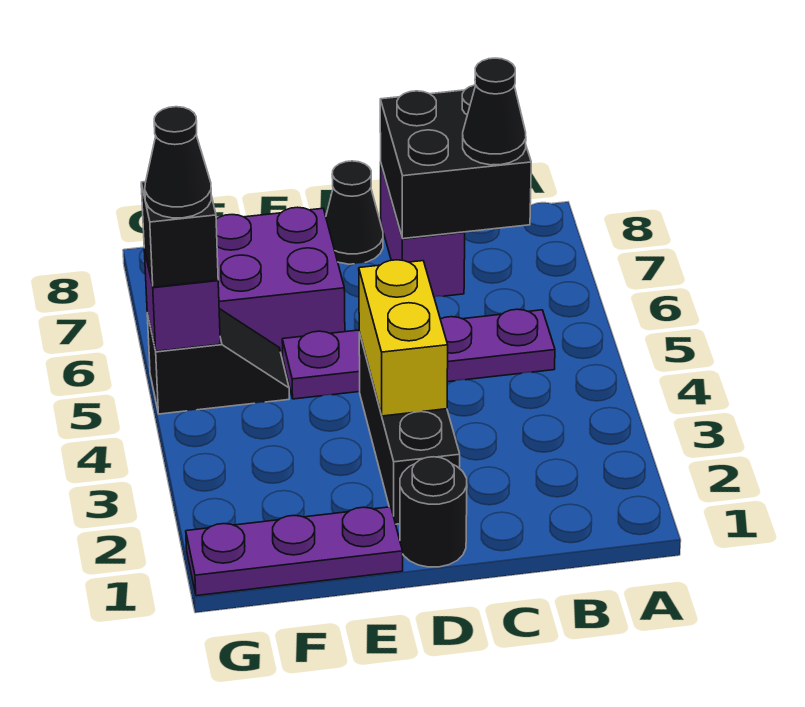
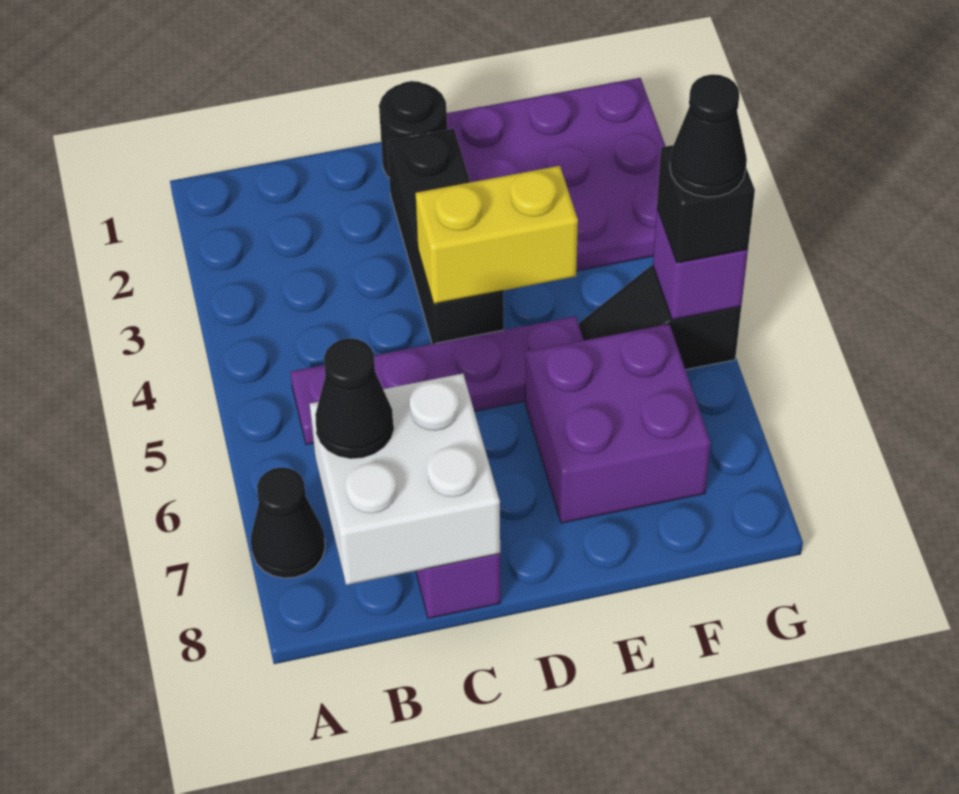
black brick B7:C8 level 2 -> white brick B7:C8 level 2
yellow brick D3:D4 level 2 -> yellow brick D4:E4 level 2
black cone D8 level 1 -> black cone A7 level 1
purple plate E1:G1 level 1 -> purple plate E1:G3 level 1

